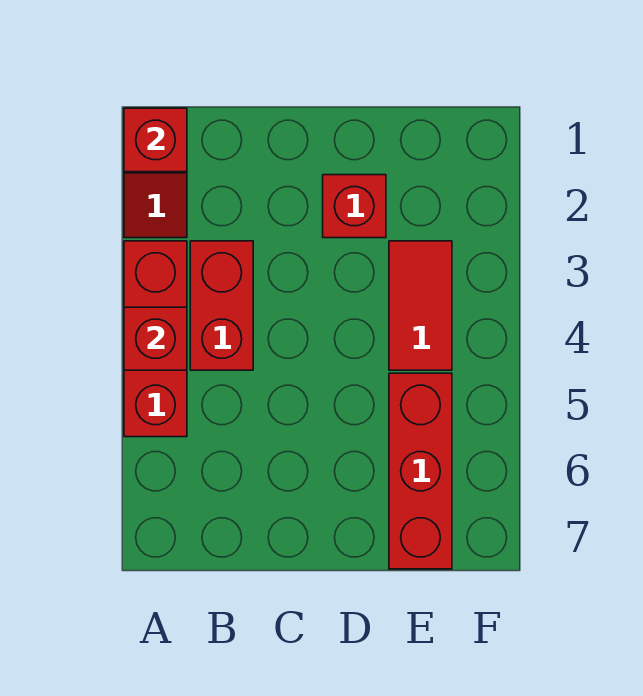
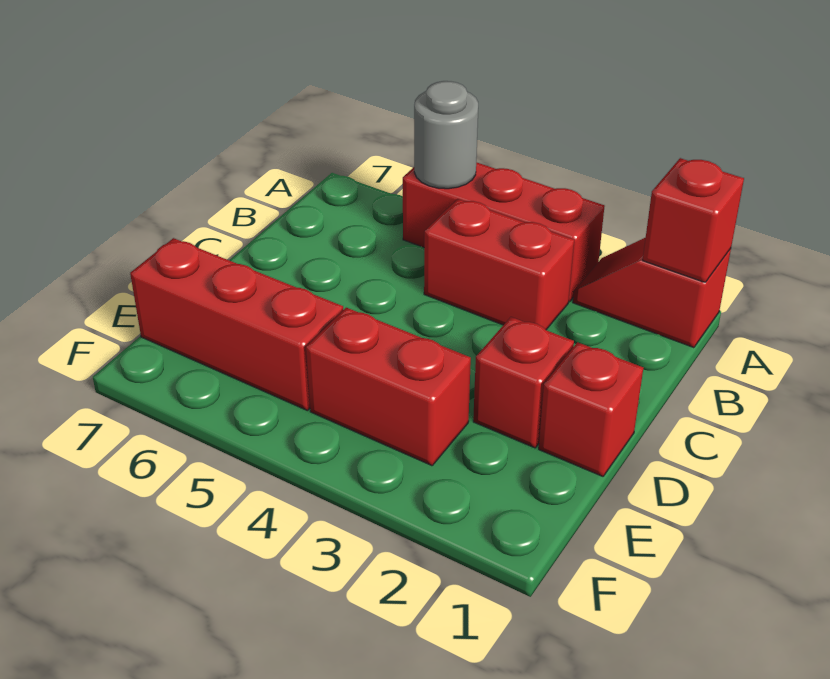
red brick A4 level 2 -> red brick D1 level 1
none -> grey round brick A5 level 2
red tile E3:E4 level 1 -> red brick E3:E4 level 1

